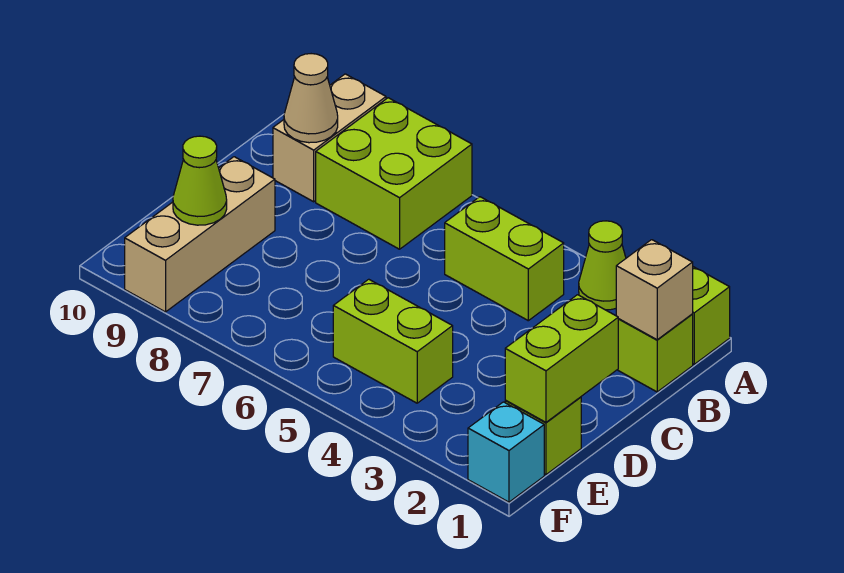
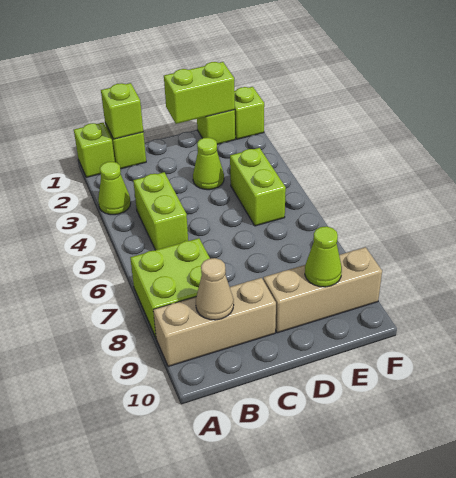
tan brick A9:B9 level 1 -> tan brick A9:C9 level 1
tan brick B1 level 2 -> lime brick B1 level 2
none -> lime cone D3 level 1
cyan brick F1 level 1 -> lime brick F1 level 1

